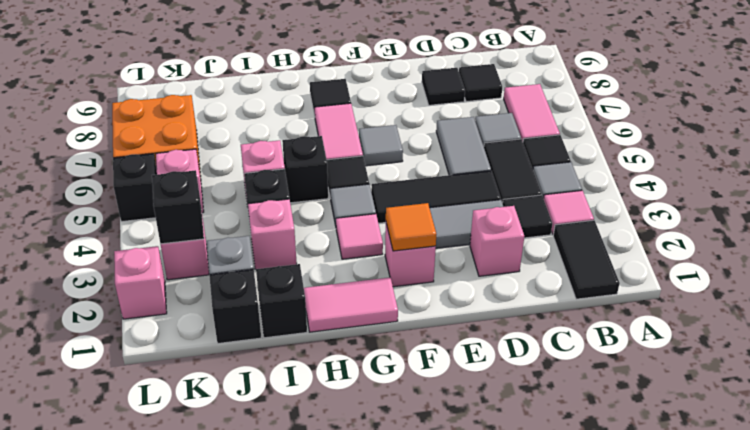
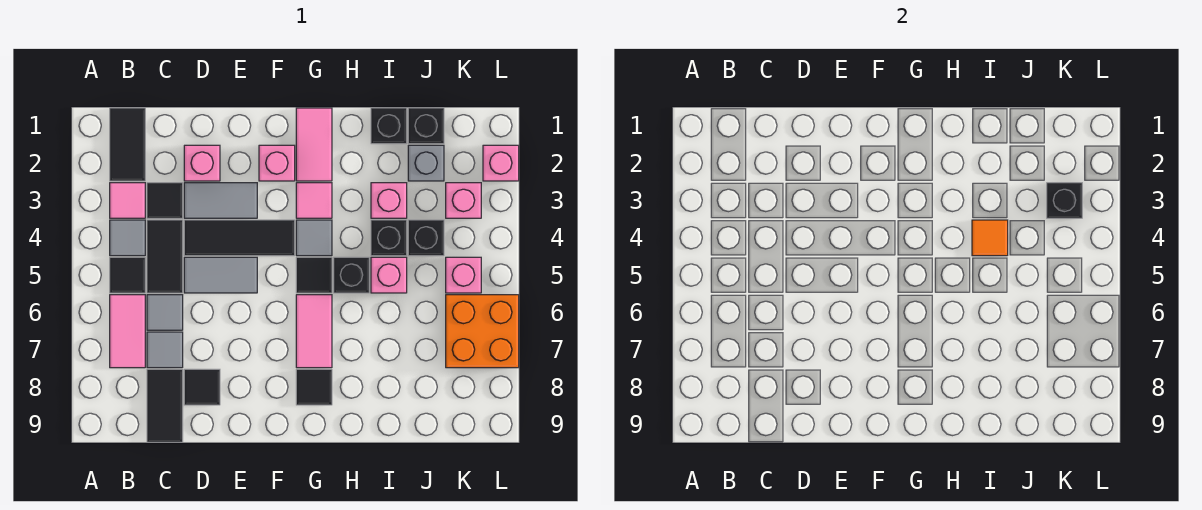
black tile C8 level 1 -> black tile C8:C9 level 1
grey tile D5:D6 level 1 -> grey tile D5:E5 level 1
orange tile F2 level 2 -> orange tile I4 level 2
grey tile F6 level 1 -> grey tile C7 level 1
pink tile G1:H1 level 1 -> pink tile G1:G2 level 1
black brick L5 level 1 -> black brick J4 level 1

